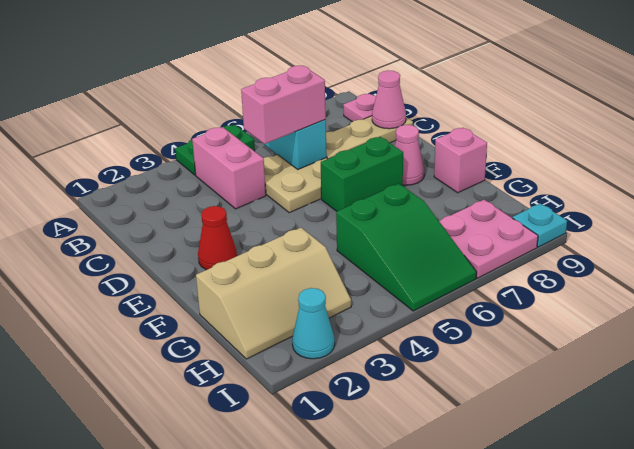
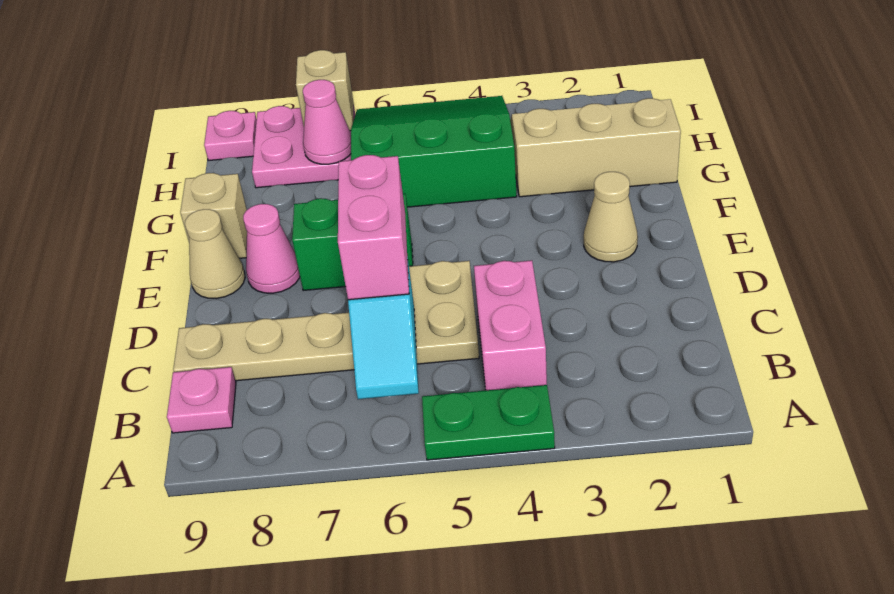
pink brick C5:C6 level 3 -> pink brick C6:D6 level 3
pink cone C9 level 2 -> pink cone H7 level 2
red cone E2 level 1 -> tan cone E2 level 1
none -> tan cone E9 level 1
pink brick F9 level 1 -> tan brick F9 level 1
green slope G5:I6 level 1 top G -> green slope G4:I6 level 1 top G
cyan cone I2 level 1 -> none
none -> tan brick I7 level 2
cyan plate I9 level 1 -> pink plate I9 level 1

